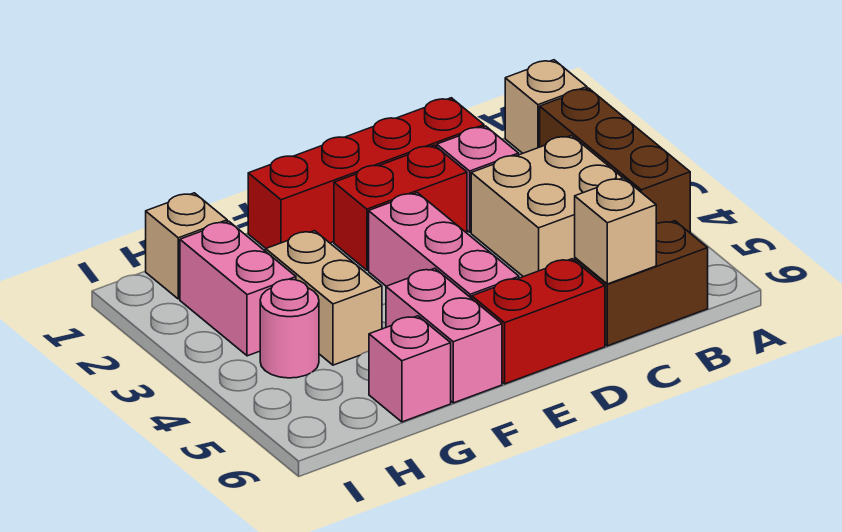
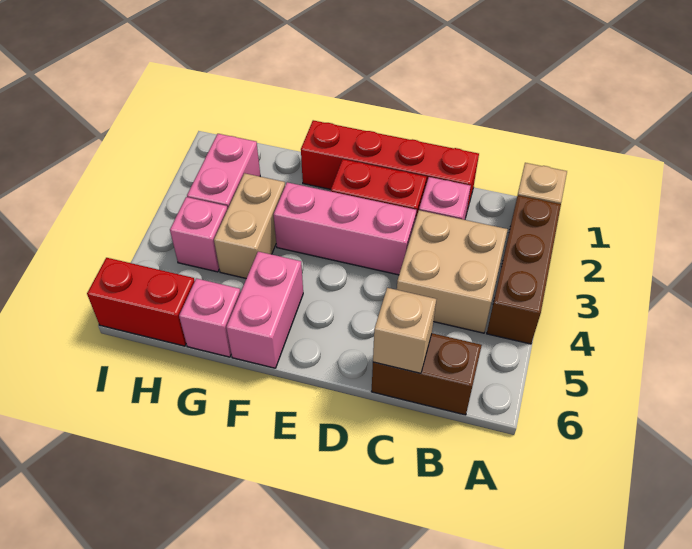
red brick D6:E6 level 1 -> red brick H6:I6 level 1
pink brick E3:E5 level 1 -> pink brick D3:F3 level 1
tan brick H1 level 1 -> none
pink round brick H4 level 1 -> pink brick H4 level 1

